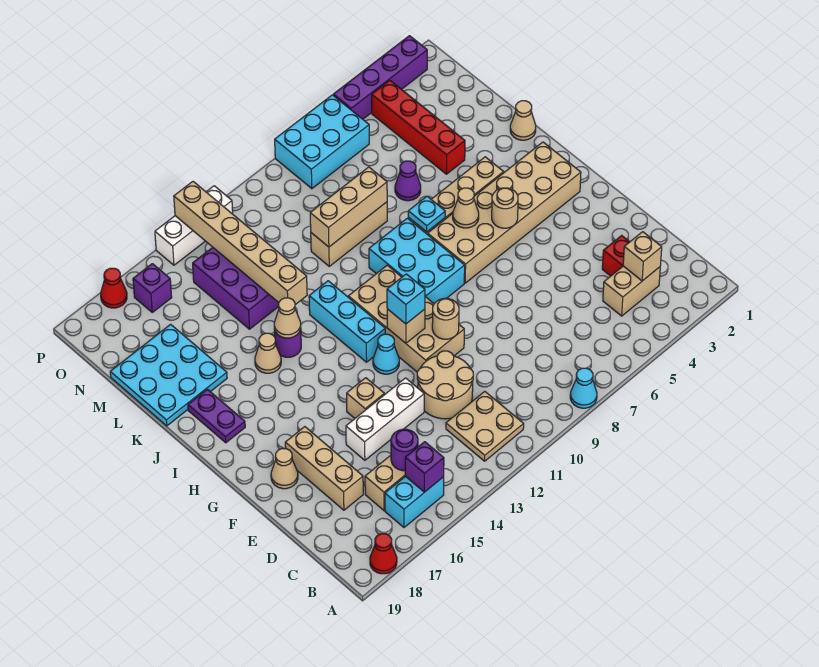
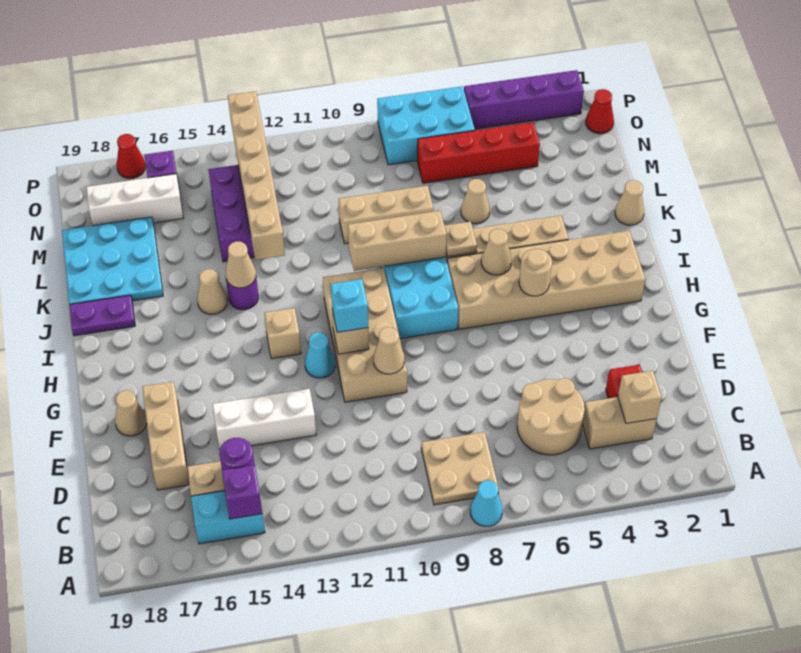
red cone A18 level 1 -> red cone O1 level 1
tan plate B11:C12 level 1 -> tan plate B8:C9 level 1
tan round brick D11:E12 level 1 -> tan round brick C5:D6 level 1
tan round brick F10 level 2 -> tan cone F10 level 2
tan brick F14 level 1 -> tan brick H13 level 1
cyan brick H12:J12 level 1 -> none
purple plate I18:J18 level 1 -> purple plate J18:J19 level 1
cyan plate J7 level 2 -> tan plate J7 level 2
red brick L4:O4 level 1 -> red brick N4:N7 level 1
purple cone L6 level 1 -> tan cone L6 level 1
tan brick L8:L10 level 2 -> tan brick J8:J10 level 2
white brick P12:P14 level 1 -> white brick N16:N18 level 1

